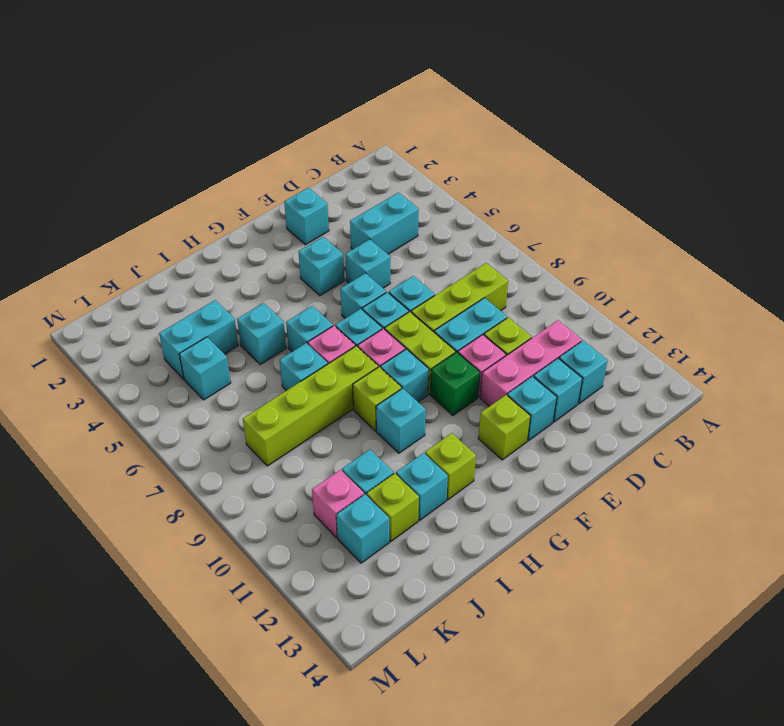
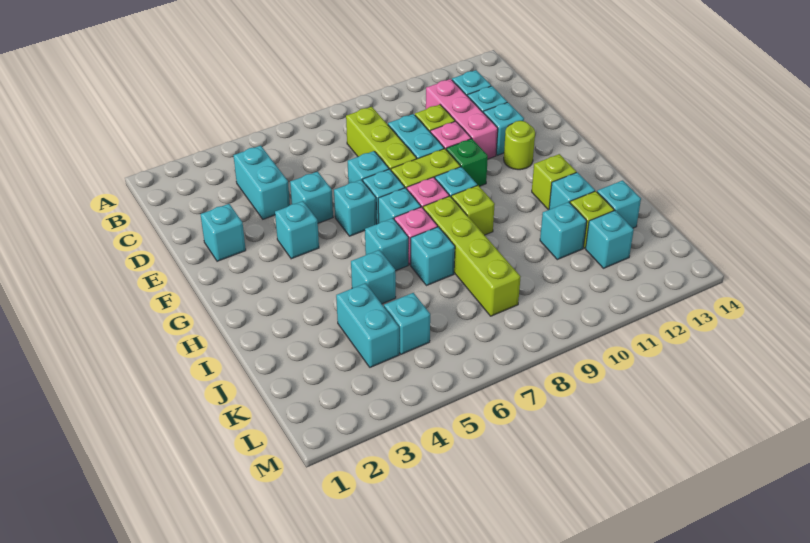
lime brick F12 level 1 -> lime round brick F12 level 1
cyan brick H10 level 1 -> cyan brick J13 level 1
pink brick K11 level 1 -> none

